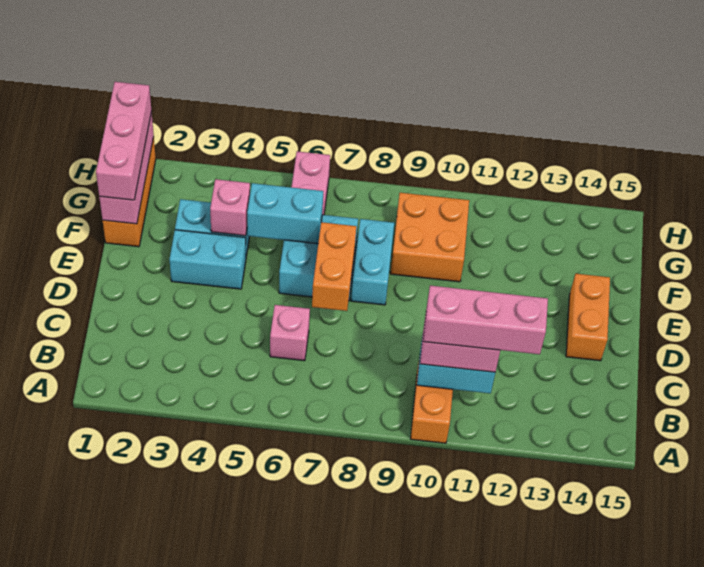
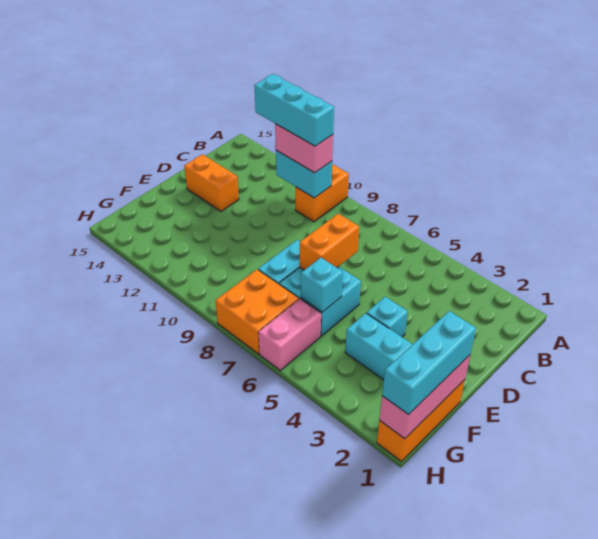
pink brick B10:B12 level 4 -> cyan brick B10:B12 level 4
pink brick C6 level 1 -> none
orange brick D14:E14 level 1 -> orange brick D13:D14 level 1
cyan brick E3:E4 level 1 -> cyan brick E4 level 1
pink brick F1:H1 level 3 -> cyan brick F1:H1 level 3
pink brick F4 level 2 -> none
cyan brick F5:F6 level 2 -> cyan brick F6 level 2
orange brick F9:G10 level 1 -> orange brick G7:H8 level 1

